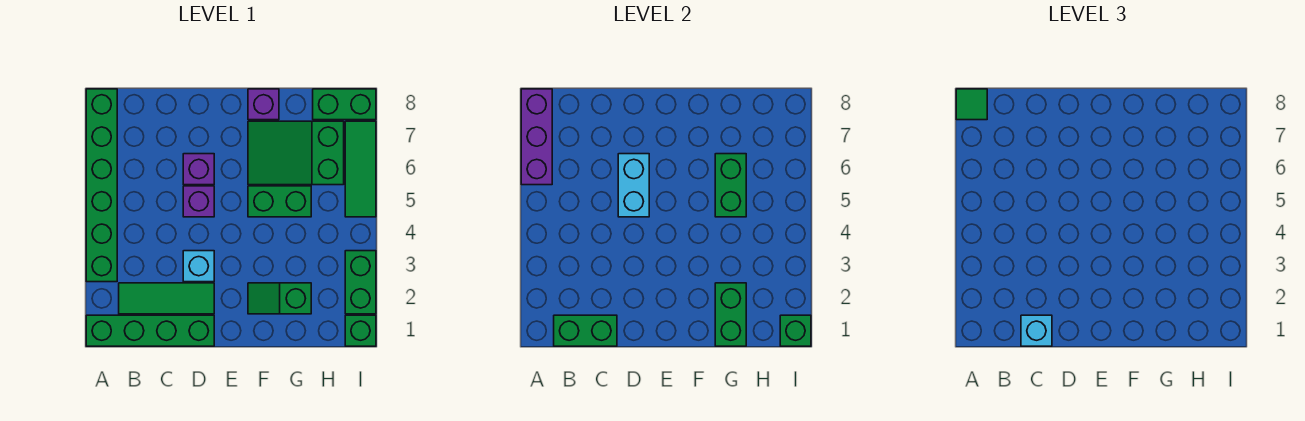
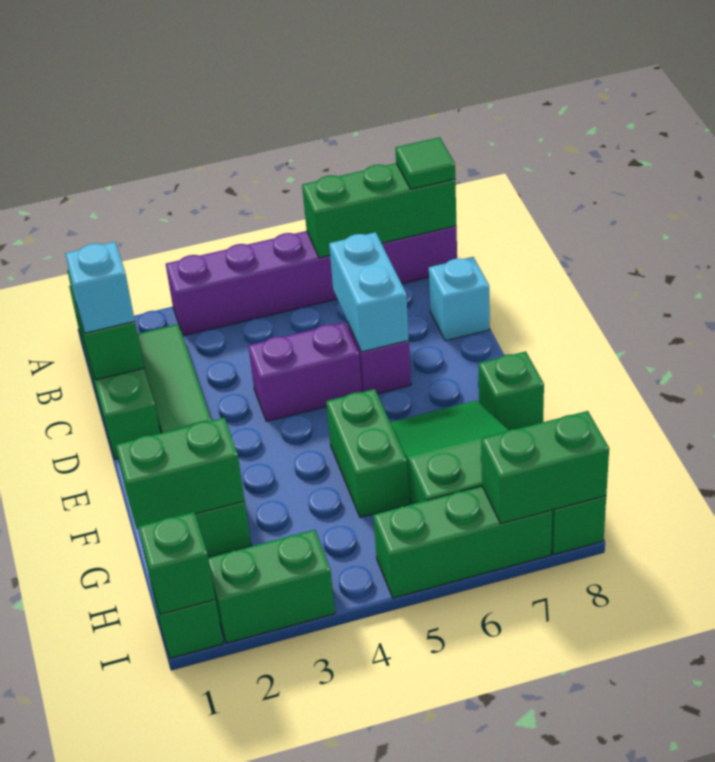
green brick A3:A8 level 1 -> purple brick A3:A8 level 1
purple brick A6:A8 level 2 -> green brick A6:A8 level 2
cyan brick D3 level 1 -> cyan brick C8 level 1
purple brick D5 level 1 -> purple brick D4:D5 level 1
cyan brick D5:D6 level 2 -> cyan brick C6:D6 level 2
purple brick F8 level 1 -> green brick F8 level 1
green brick G5:G6 level 2 -> green brick I7:I8 level 2
green tile I5:I7 level 1 -> green brick I5:I7 level 1

